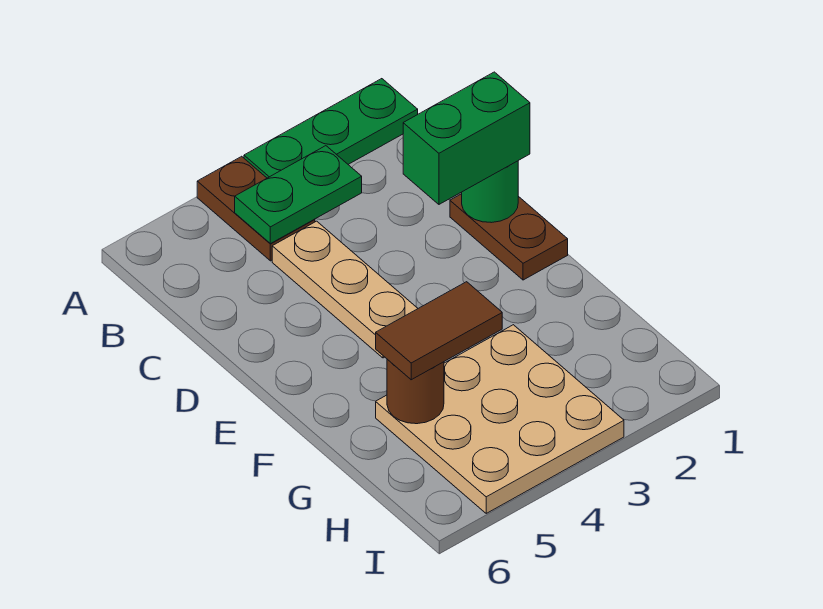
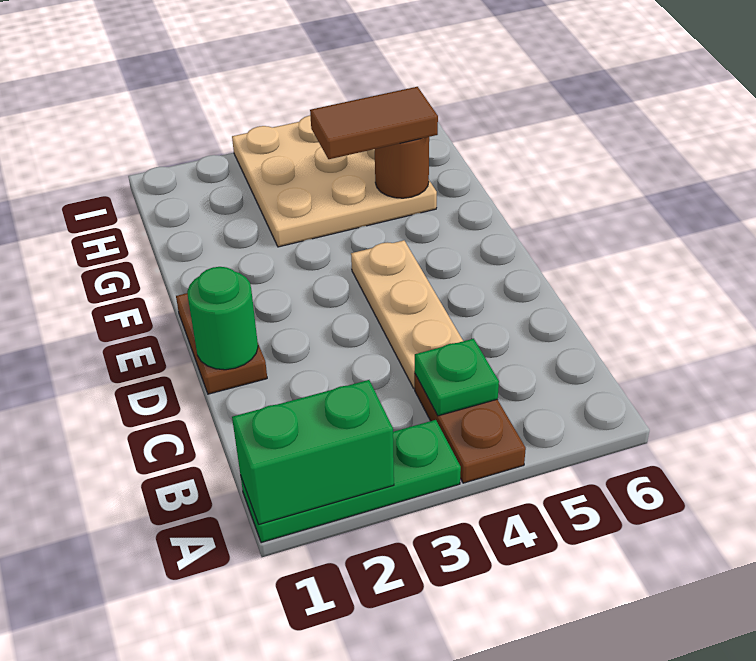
green plate B3:B4 level 2 -> green plate B4 level 2
green brick D1:D2 level 3 -> green brick A1:A2 level 2

